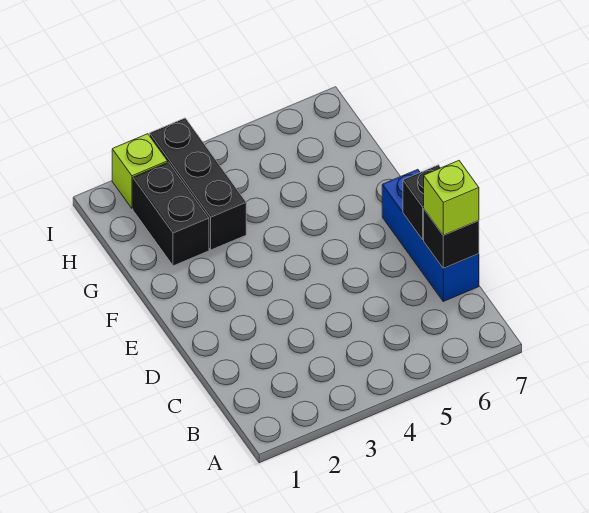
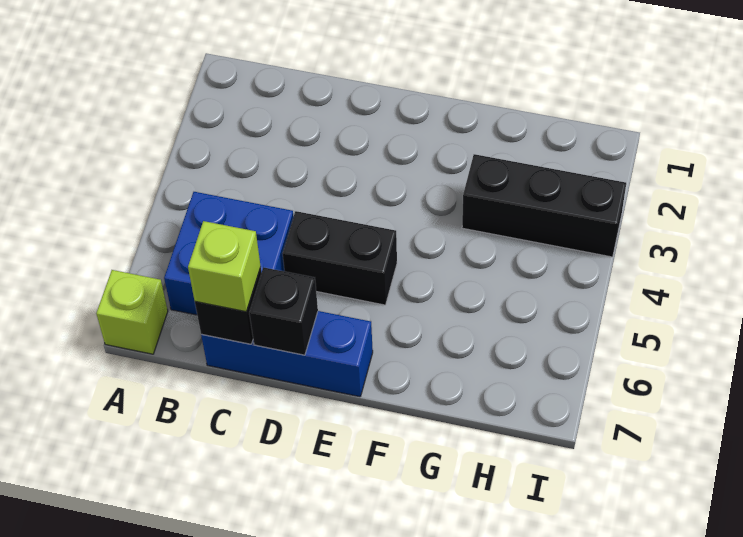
none -> blue brick B5:C6 level 1
black brick G2:H2 level 1 -> black brick D5:E5 level 1
lime brick I2 level 1 -> lime brick A7 level 1

